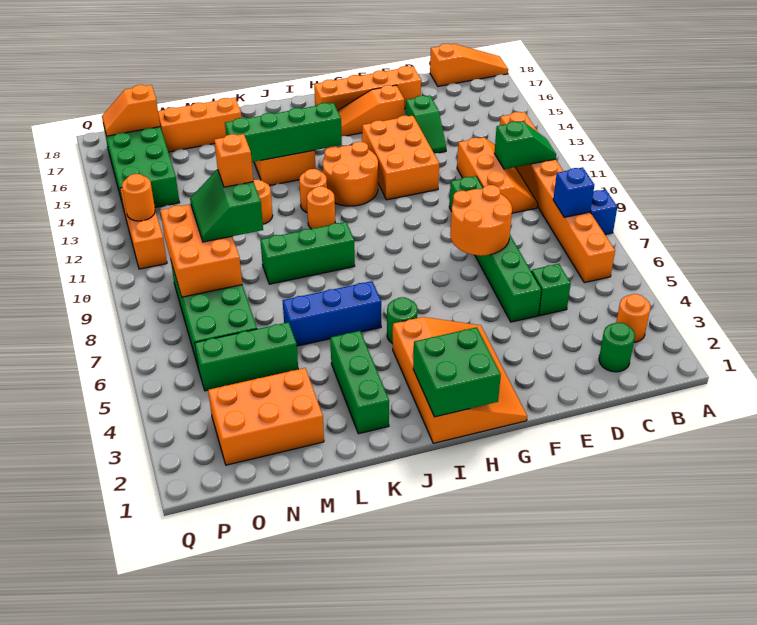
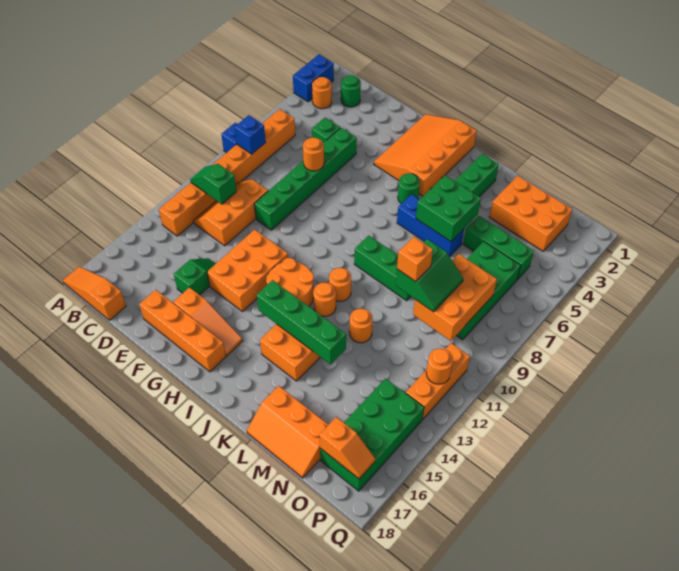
none -> blue brick A2:A3 level 1
orange round brick E7:F8 level 2 -> orange round brick E7 level 2
green brick H1:I2 level 2 -> green brick K5:L6 level 2

